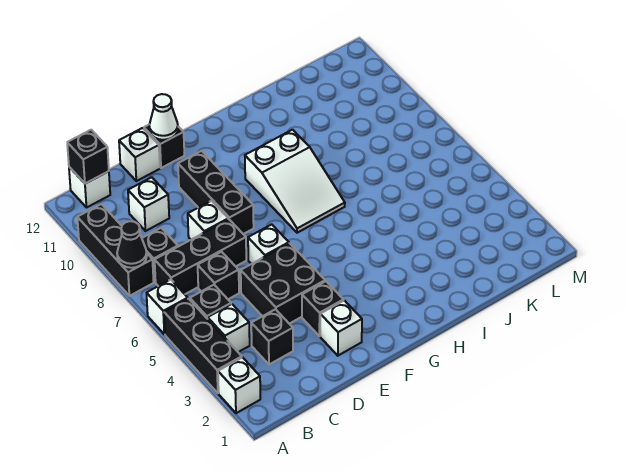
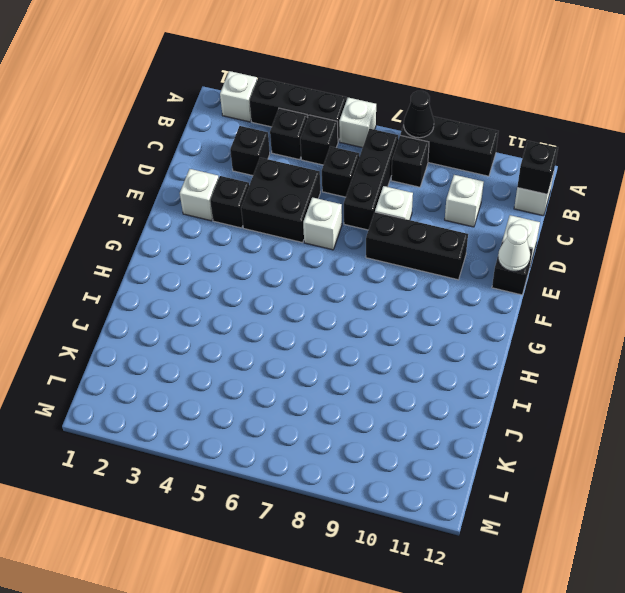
white brick B4 level 1 -> black brick B4 level 1
white slope G7:H9 level 1 top 9 -> none

